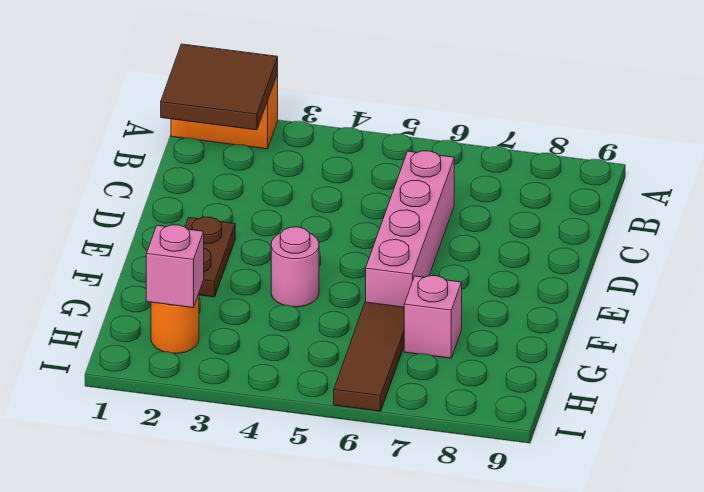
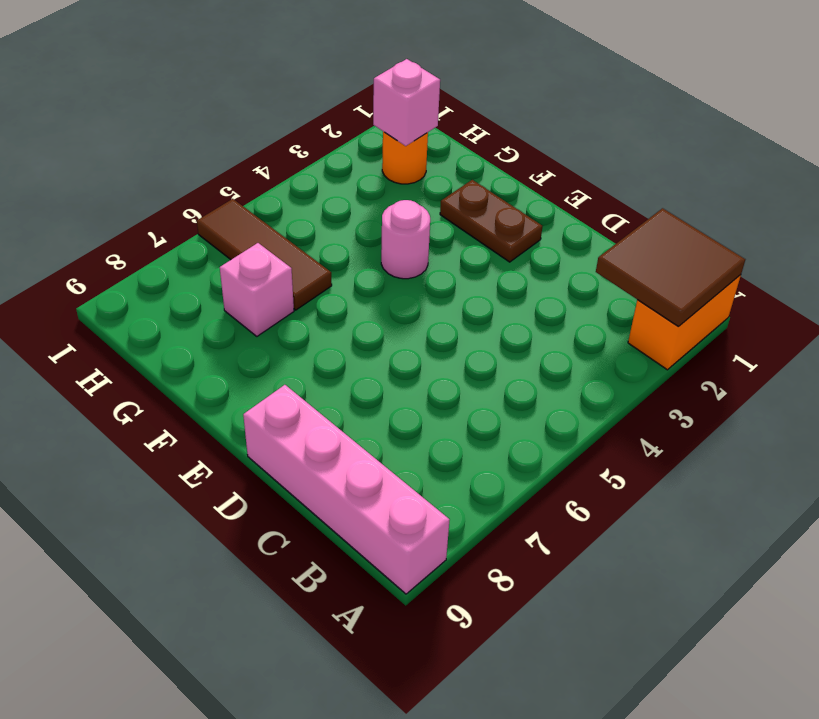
pink brick C6:F6 level 1 -> pink brick A9:D9 level 1

